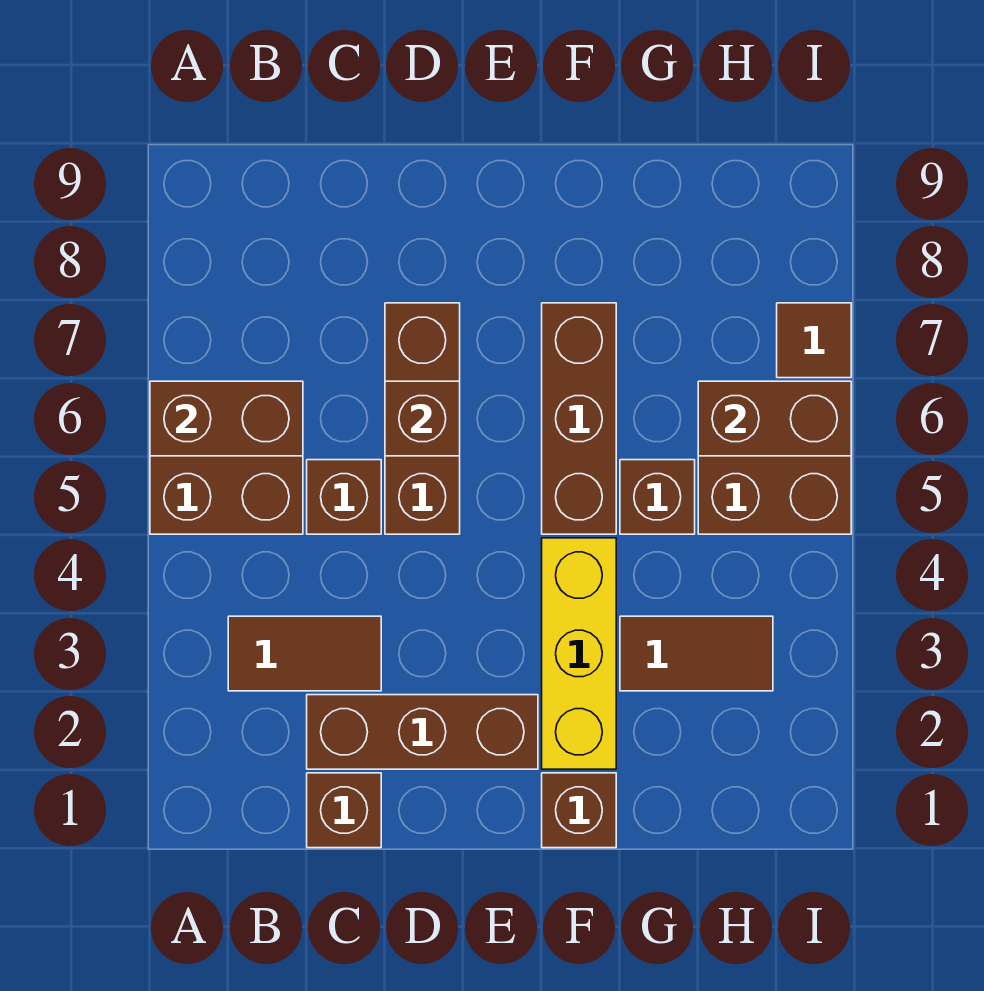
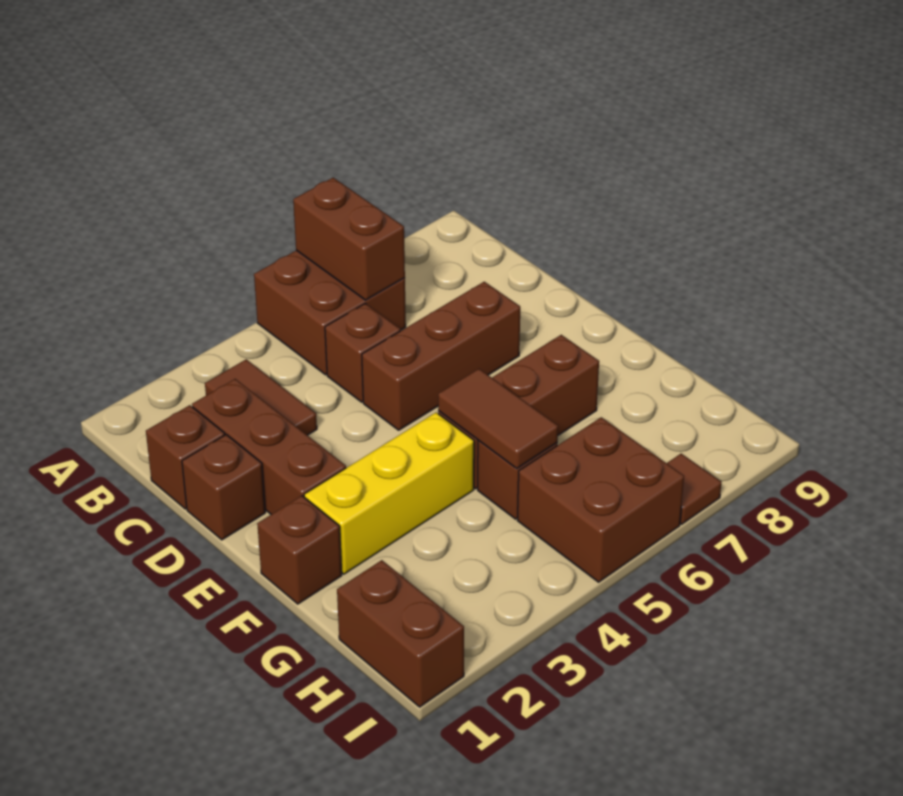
brown brick D6 level 2 -> brown brick D1 level 1
brown tile G3:H3 level 1 -> brown tile F5:G5 level 2
brown brick H6:I6 level 2 -> brown brick H1:I1 level 1

